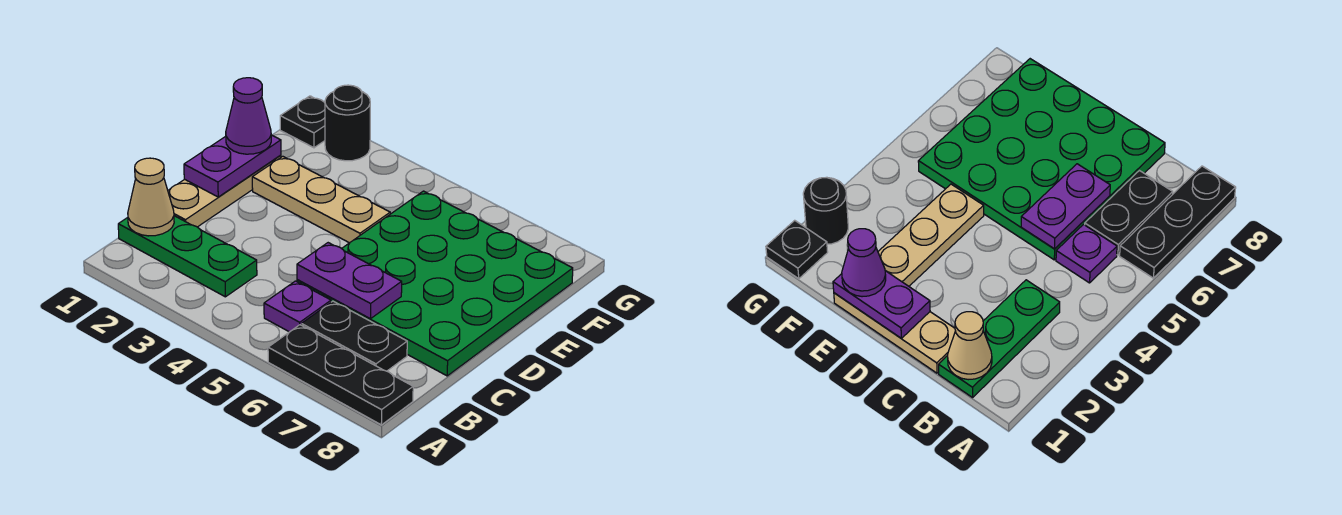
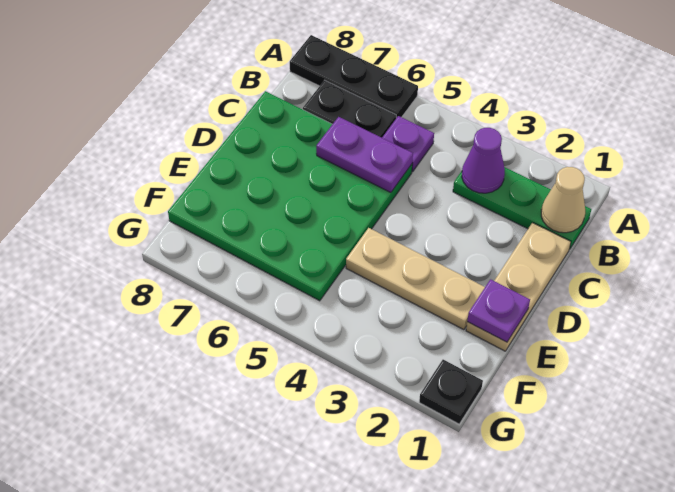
purple plate D1:E1 level 2 -> purple plate E1 level 2
purple cone E1 level 3 -> purple cone B3 level 2
black round brick G2 level 1 -> none

